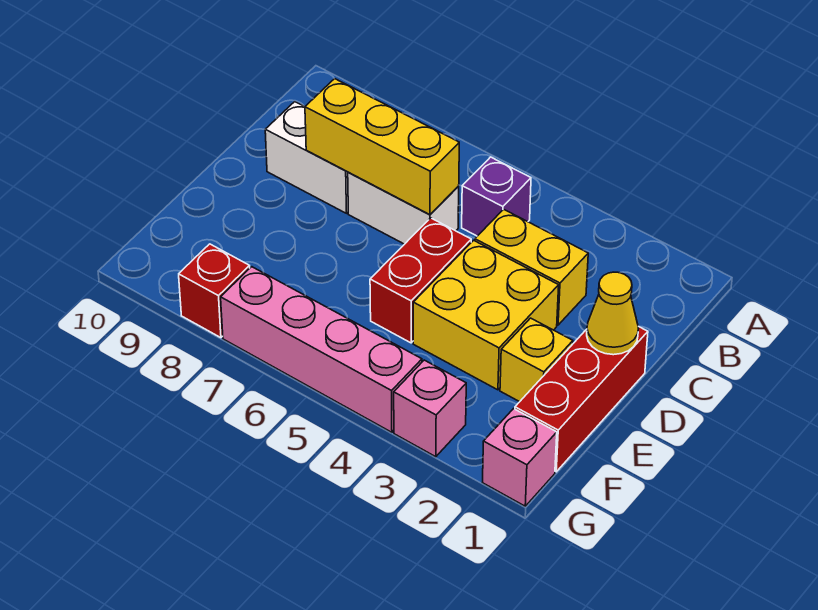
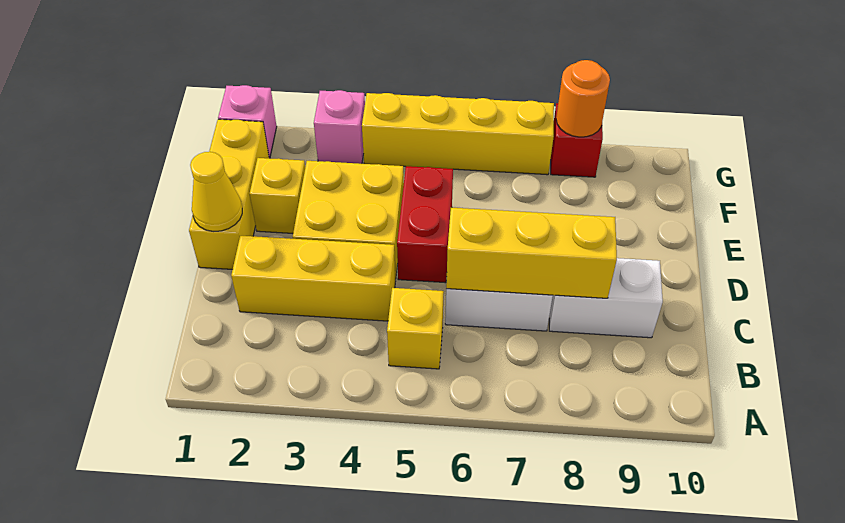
purple brick B5 level 1 -> yellow brick B5 level 1
yellow brick C3:C4 level 1 -> yellow brick C2:C4 level 1
red brick D1:F1 level 1 -> yellow brick D1:F1 level 1
pink brick G4:G7 level 1 -> yellow brick G4:G7 level 1
none -> orange round brick G8 level 2

